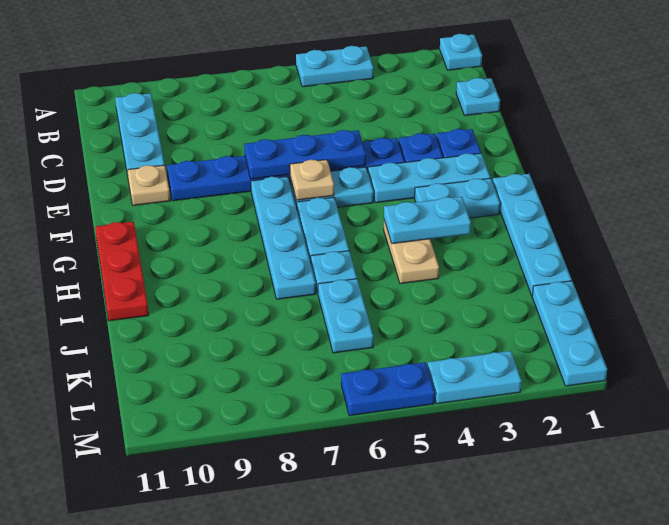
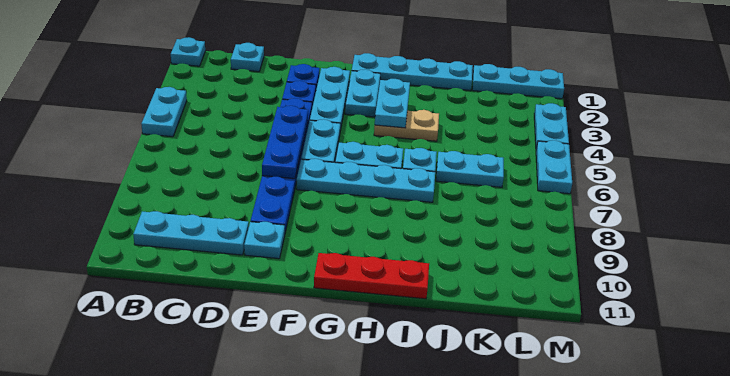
tan plate E10 level 1 -> cyan plate E10 level 1
tan plate F6 level 2 -> none
blue plate M5:M6 level 1 -> cyan plate M5:M6 level 1

